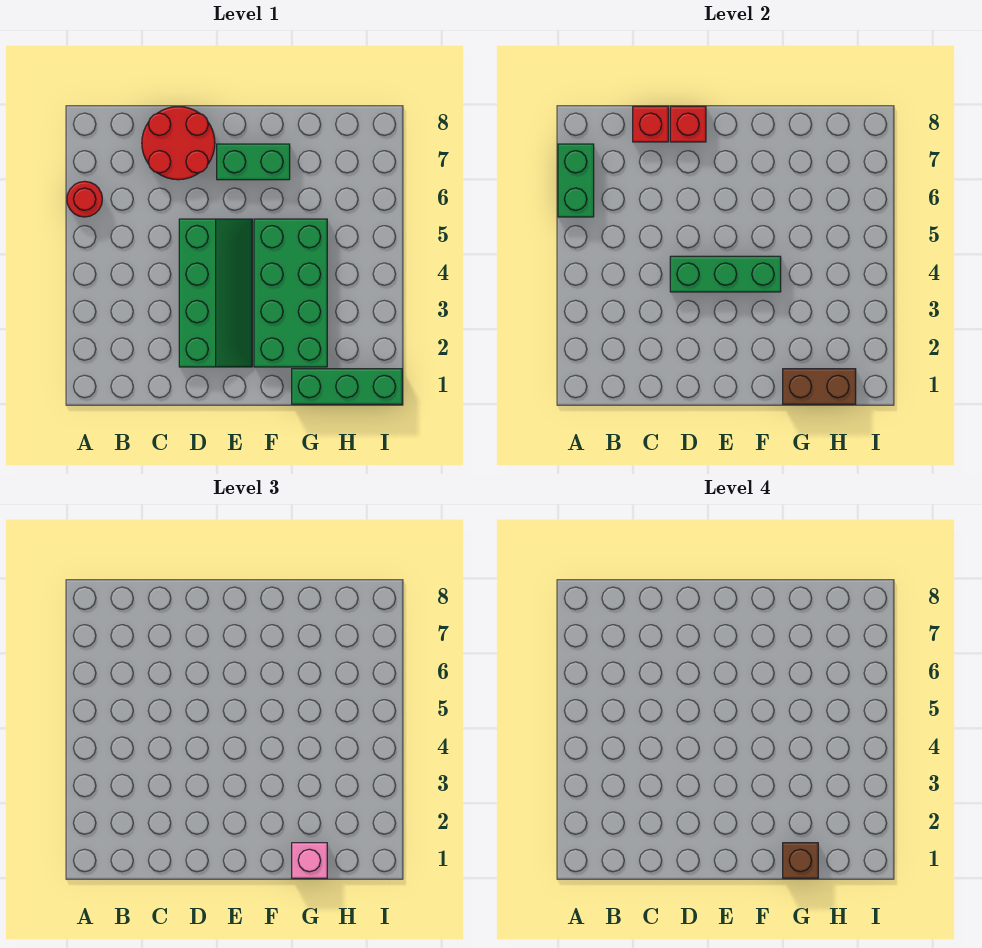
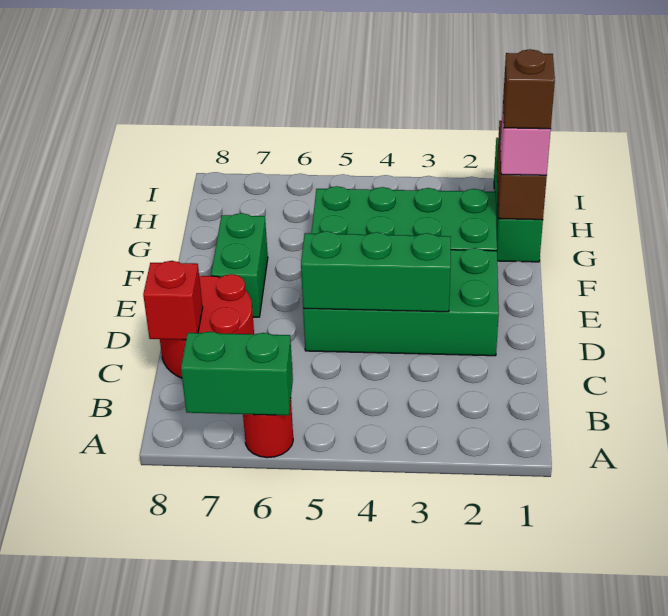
green slope D2:E5 level 1 top D -> green brick D2:E5 level 1
green brick D4:F4 level 2 -> green brick D3:D5 level 2
red brick D8 level 2 -> none

